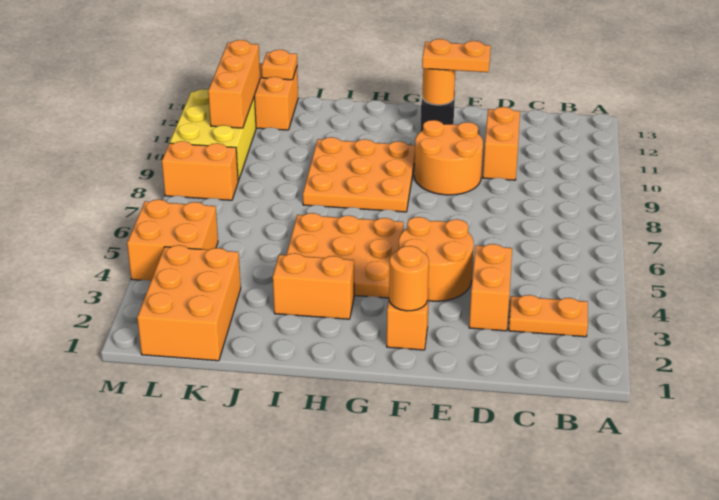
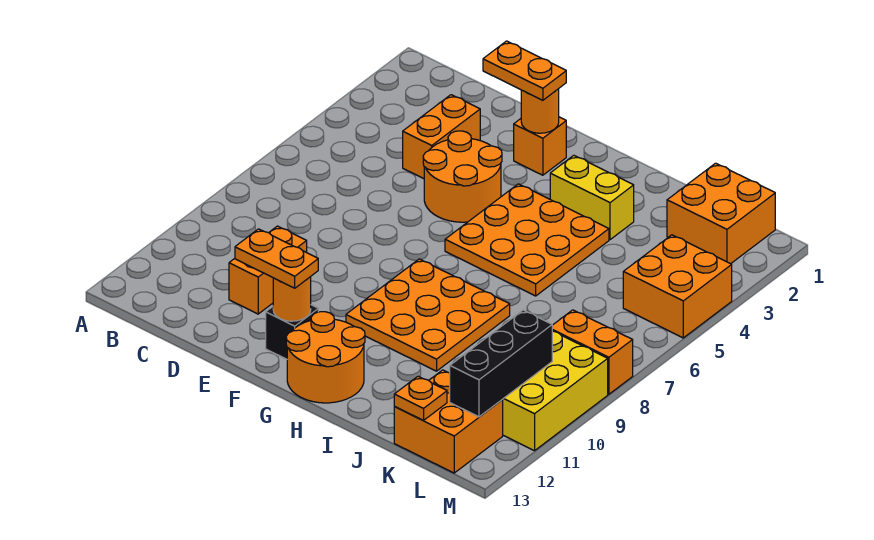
orange plate B3:C3 level 1 -> orange plate E2:F2 level 3
orange round brick E9:F10 level 1 -> orange round brick G12:H13 level 1
orange brick H3:I3 level 1 -> yellow brick H3:I3 level 1
orange brick K1:L3 level 1 -> orange brick K1:L2 level 1
orange brick L10:L12 level 2 -> black brick L10:L12 level 2

